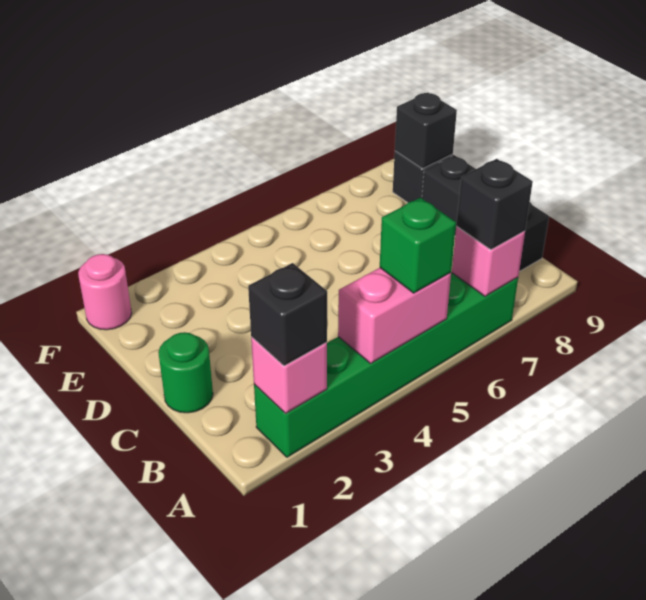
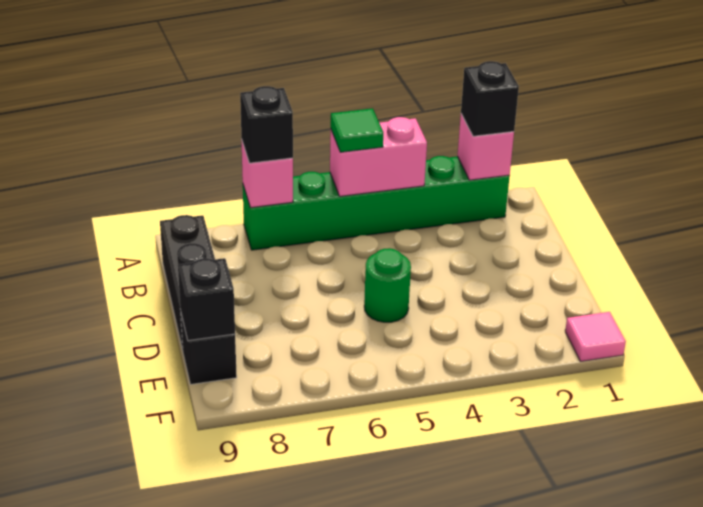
green brick A5 level 3 -> green tile A5 level 3
green round brick C1 level 1 -> green round brick D5 level 1
pink round brick F1 level 1 -> pink tile F1 level 1

